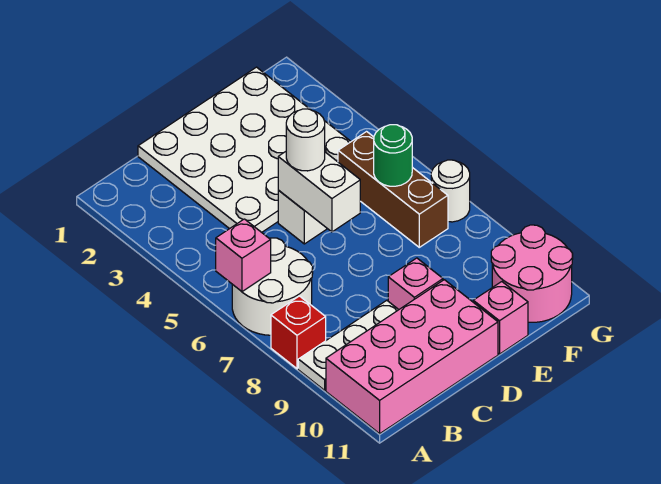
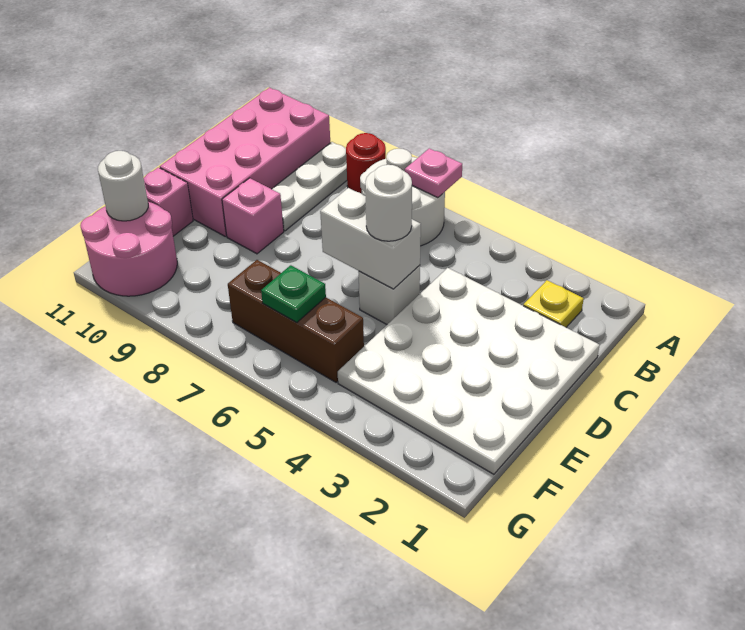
pink brick A6 level 2 -> pink plate A6 level 2
red brick A8 level 1 -> red round brick A8 level 1
none -> yellow plate B2 level 1
green round brick F6 level 2 -> green plate F6 level 2
white round brick G7 level 1 -> white round brick F11 level 2

